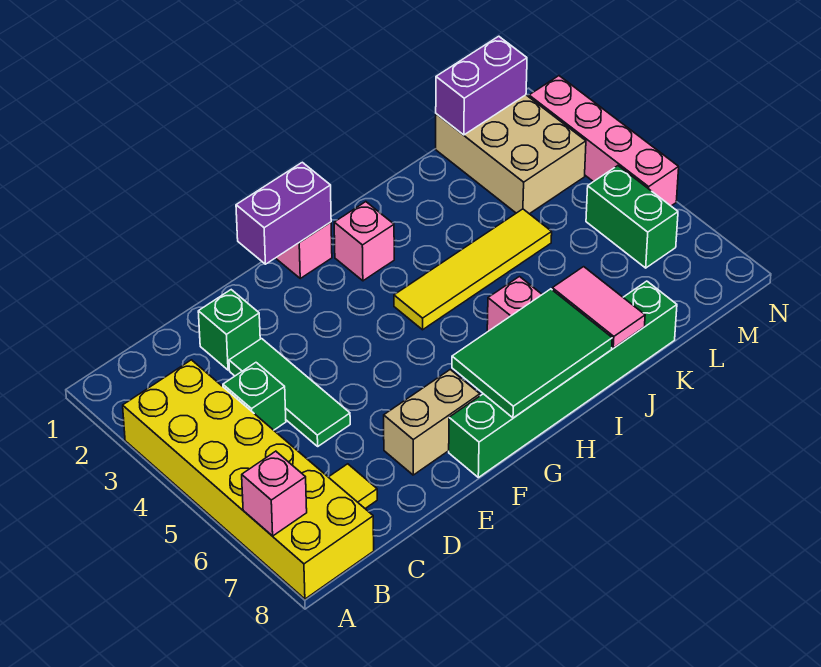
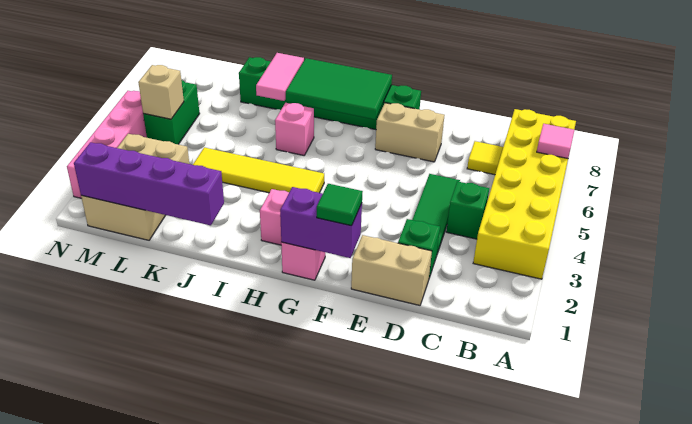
pink brick A7 level 2 -> pink tile A7 level 2
none -> tan brick D1:E1 level 1
none -> green tile F1 level 3
purple brick L1:M1 level 2 -> purple brick J1:M1 level 2
none -> tan brick M5 level 2

